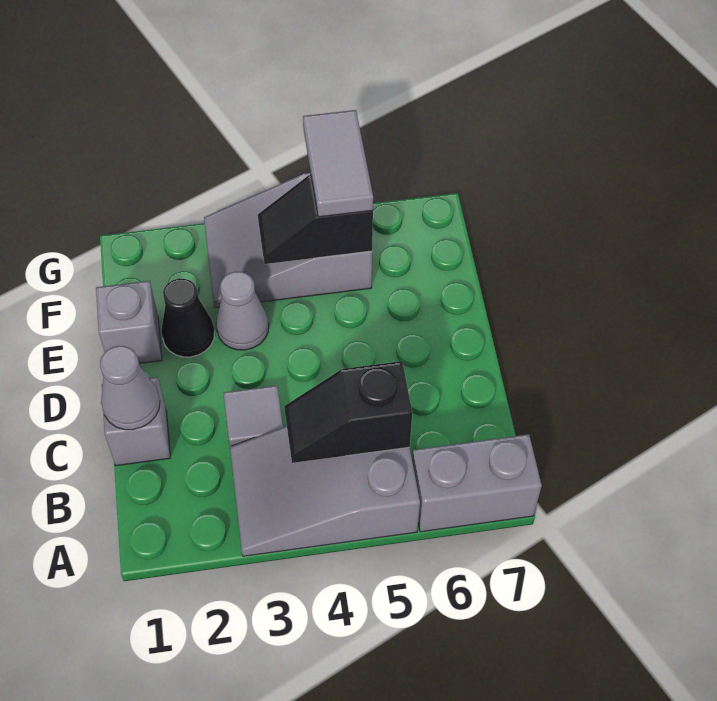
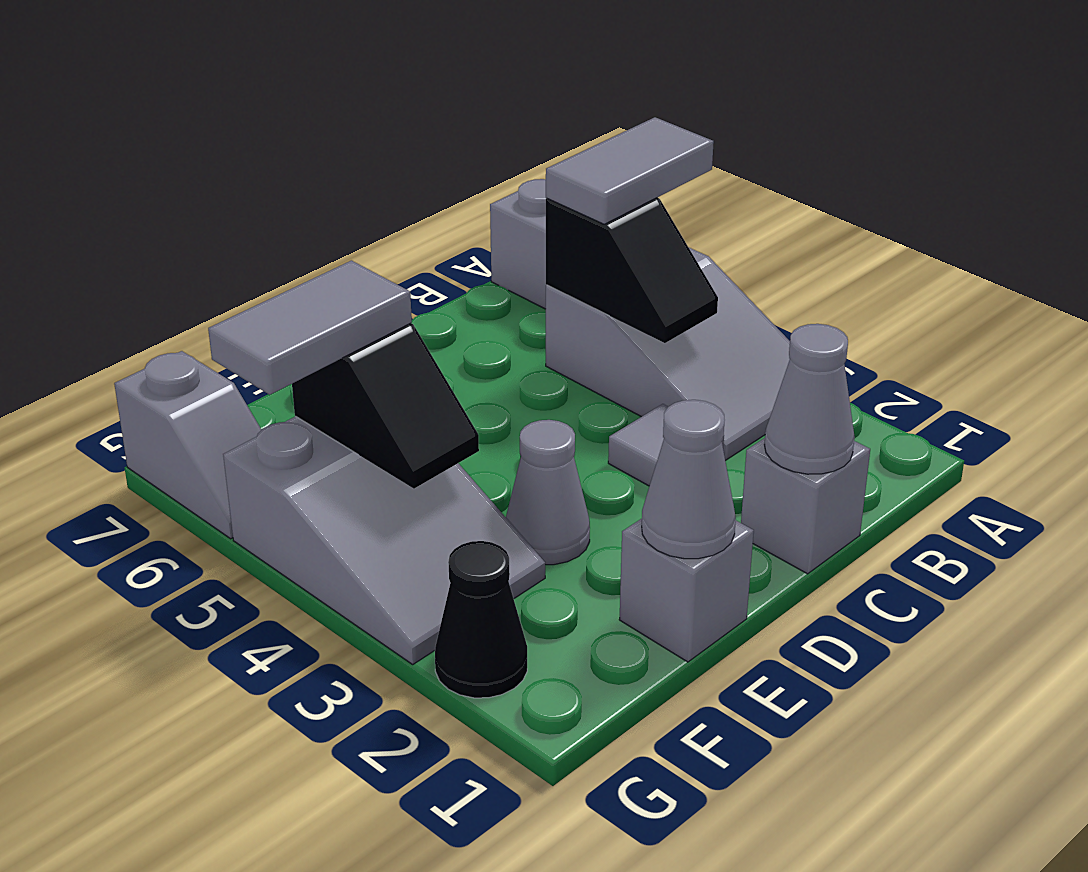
none -> grey tile A5:B5 level 3
none -> grey cone E1 level 2
black cone E2 level 1 -> black cone G2 level 1
none -> grey slope G6:G7 level 1 top 7

